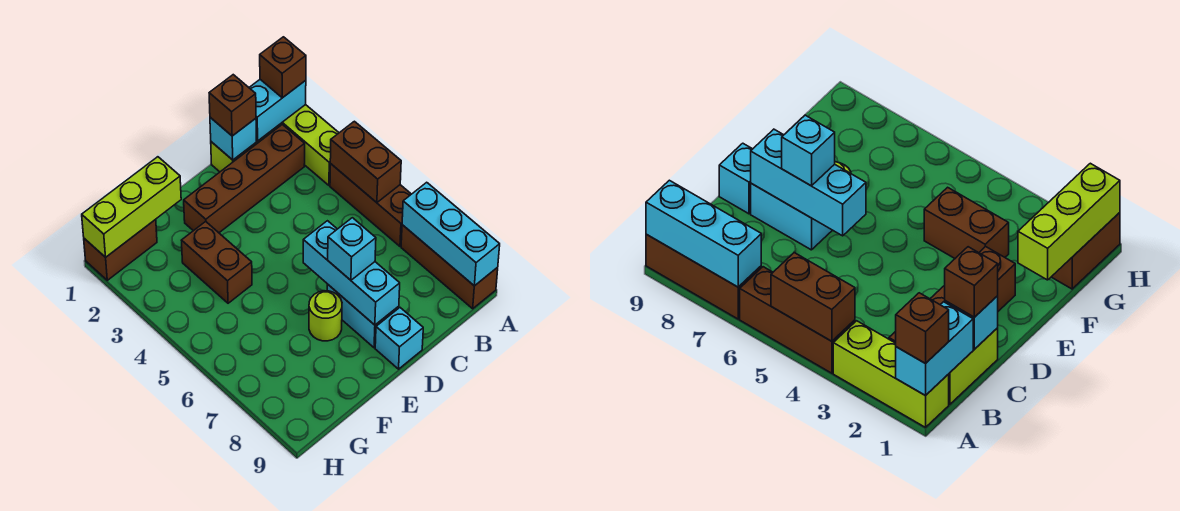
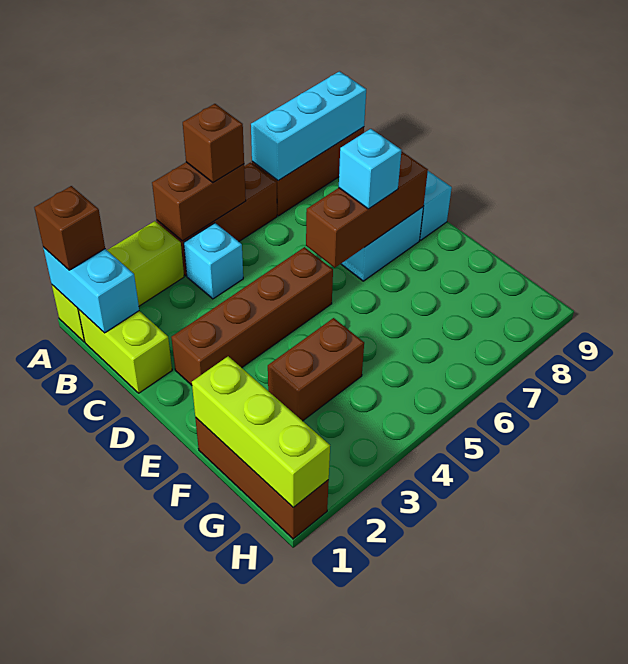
brown brick B2:E2 level 1 -> brown brick D2:D5 level 1
cyan brick C1 level 2 -> cyan brick B4 level 1
brown brick C1 level 3 -> brown brick A5 level 3
cyan brick D6:D8 level 2 -> brown brick D6:D8 level 2
lime round brick E7 level 1 -> none
brown brick G1:H1 level 1 -> brown brick F1:H1 level 1

